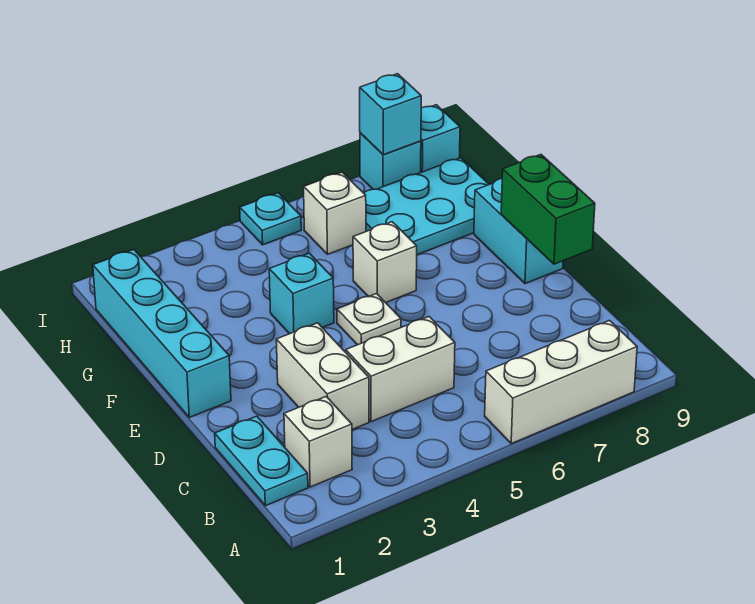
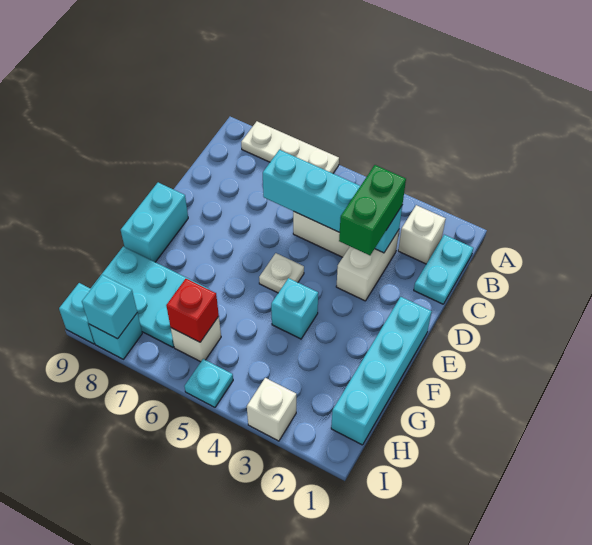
white brick A6:A8 level 1 -> white plate A6:A8 level 1
none -> cyan brick C3:C6 level 2
green brick D9:E9 level 2 -> green brick C3:D3 level 3
white brick F6 level 1 -> white brick I3 level 1
none -> red brick H6 level 2

